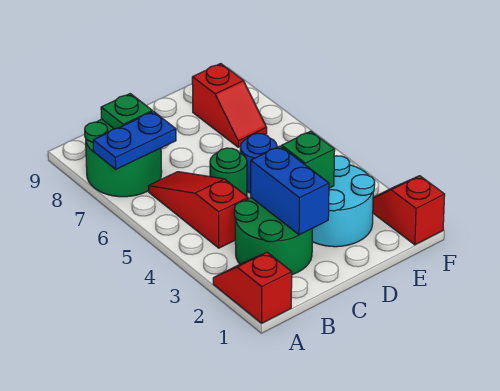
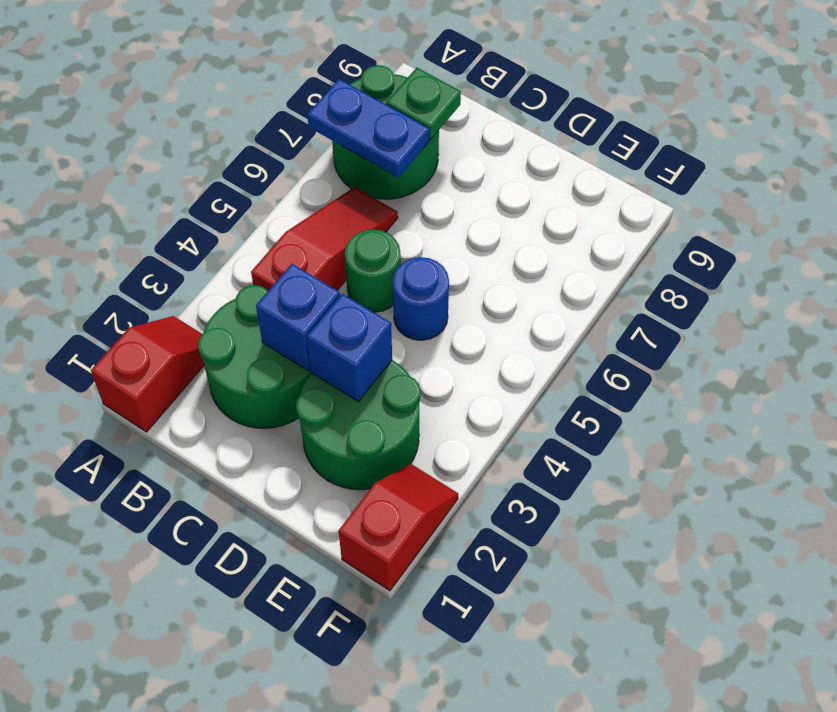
blue brick C2:C3 level 2 -> blue brick C3 level 2
cyan round brick D2:E3 level 1 -> green round brick D2:E3 level 1
green brick D3 level 2 -> blue brick D3 level 2
red slope E7:E8 level 1 top 8 -> none

